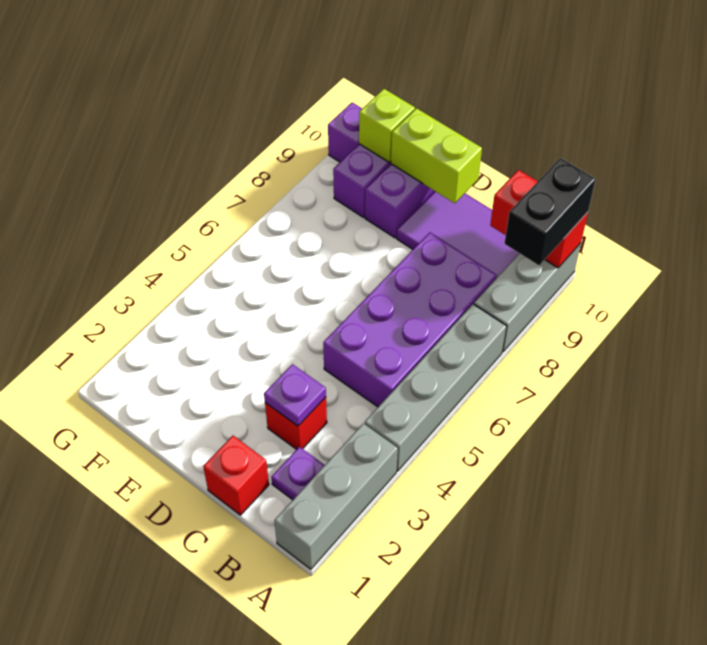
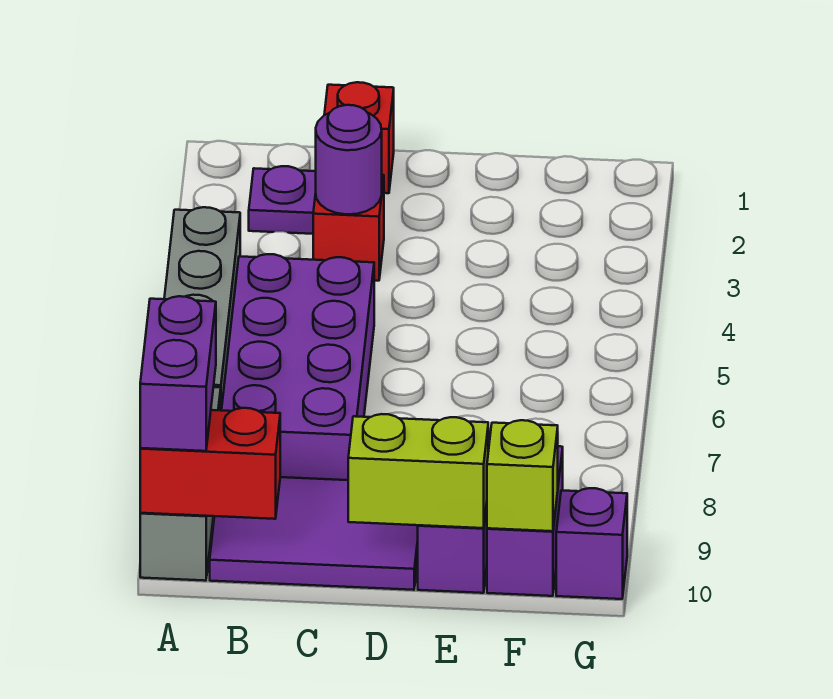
grey brick A1:A3 level 1 -> none
black brick A9:A10 level 3 -> purple brick A9:A10 level 3
purple plate C3 level 2 -> purple round brick C3 level 2

